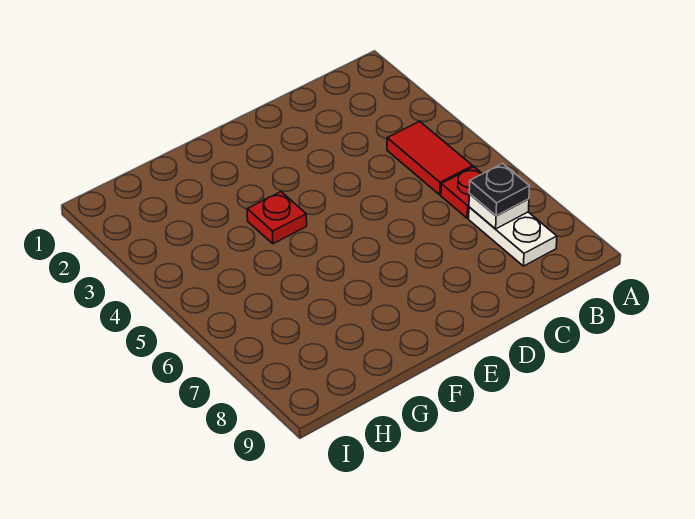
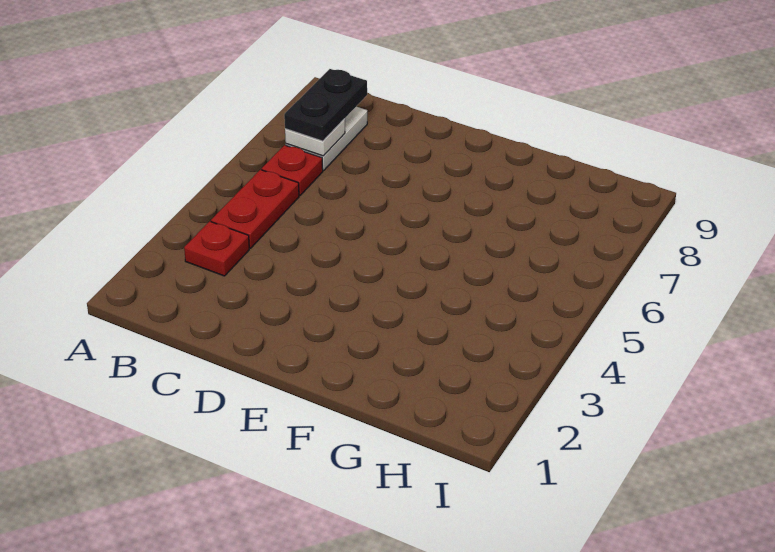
red tile B4:B5 level 1 -> red plate B4:B5 level 1
black plate B7 level 3 -> black plate B7:B8 level 3
red plate F4 level 1 -> red plate B3 level 1

